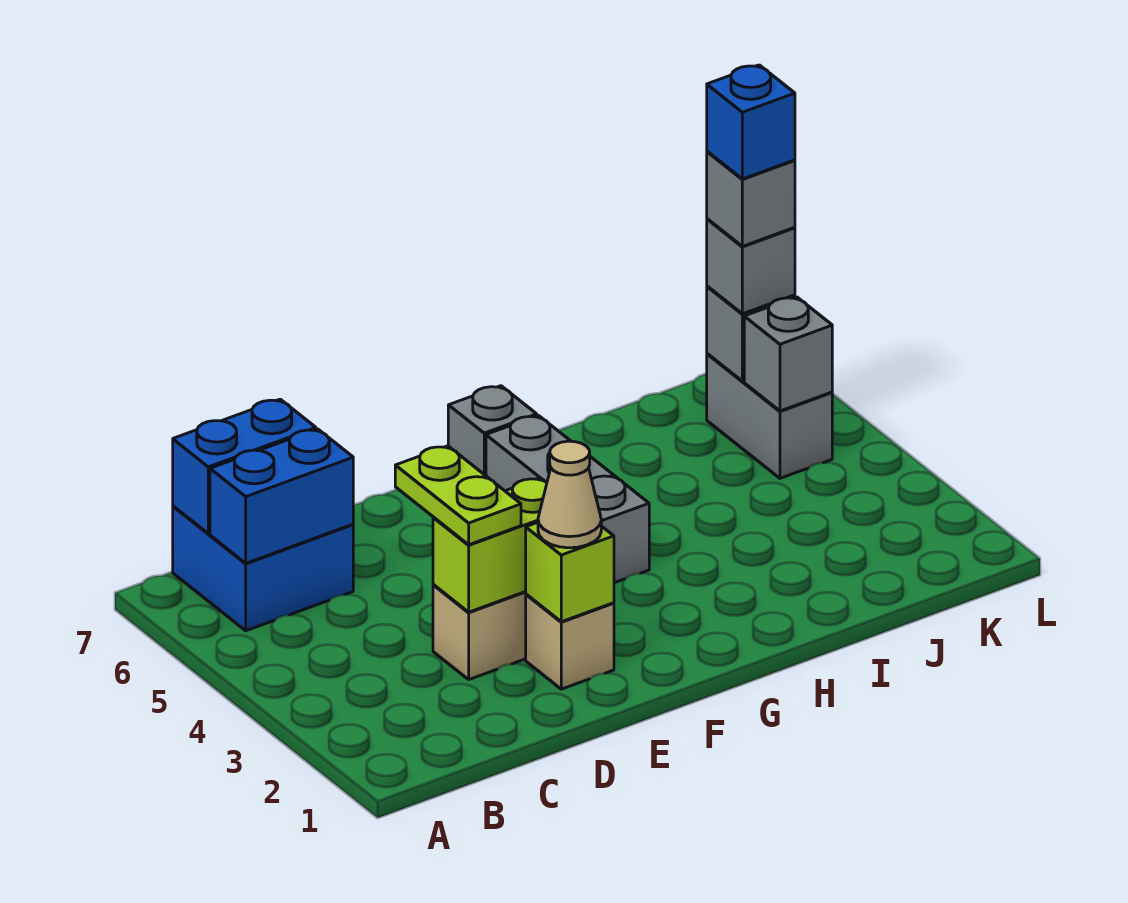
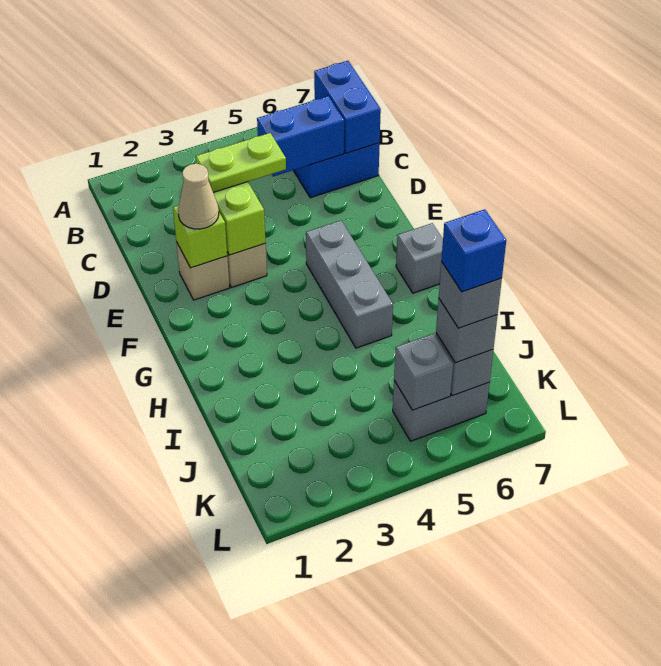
blue brick B6:C6 level 2 -> blue brick C5:C6 level 2
grey brick G4:G6 level 1 -> grey brick F5:H5 level 1

